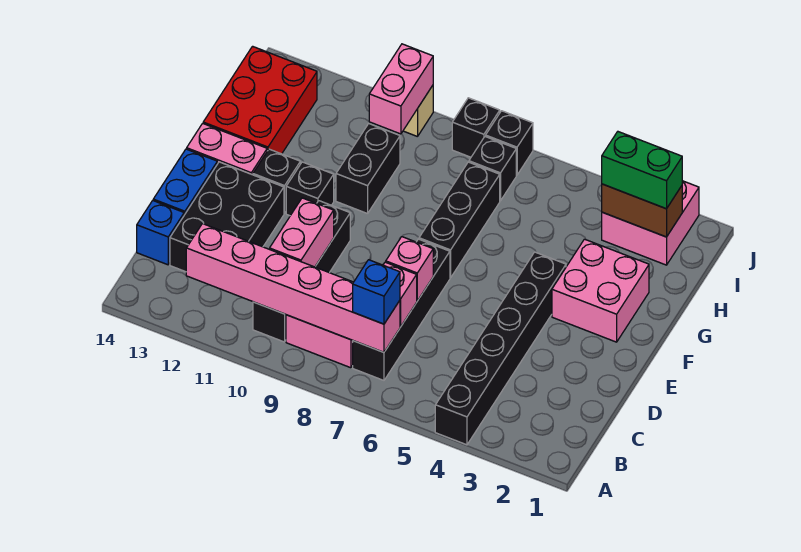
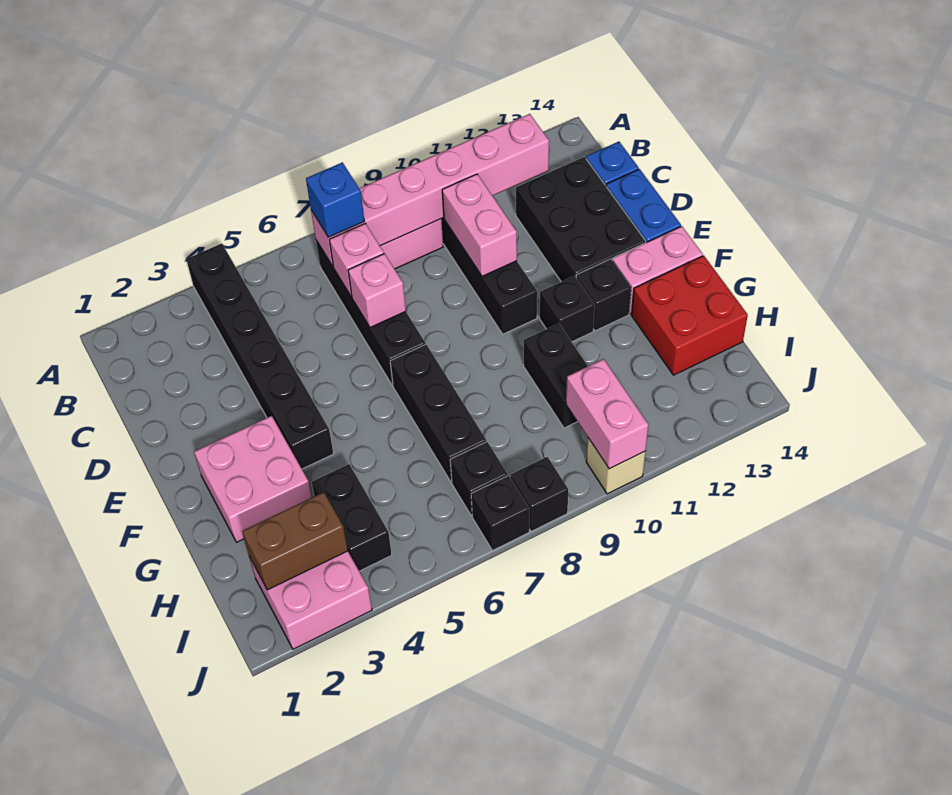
red brick G13:I14 level 1 -> red brick G13:H14 level 1
none -> black brick H4:I4 level 1
green brick I2:I3 level 3 -> none

